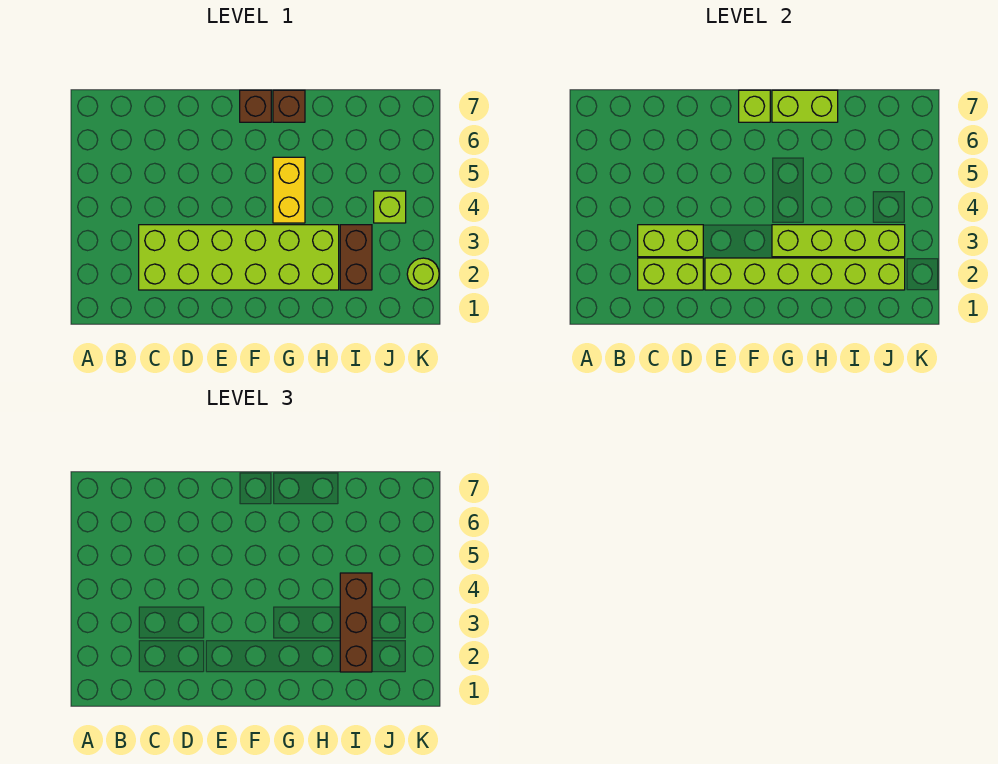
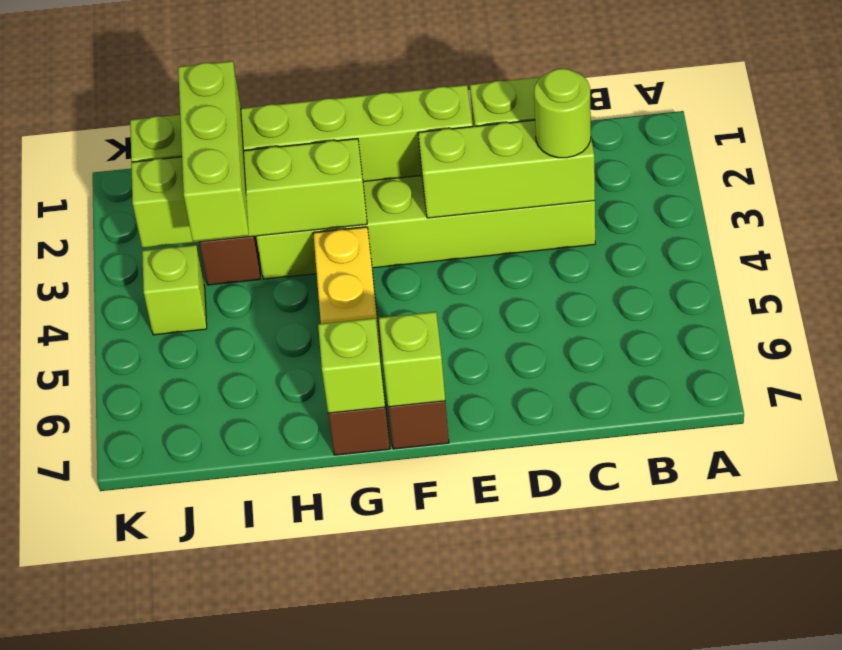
lime brick C3:D3 level 2 -> lime brick C3:E3 level 2
lime brick G7:H7 level 2 -> lime brick G7 level 2
brown brick I2:I4 level 3 -> lime brick I2:I4 level 3
lime round brick K2 level 1 -> lime round brick C3 level 3

